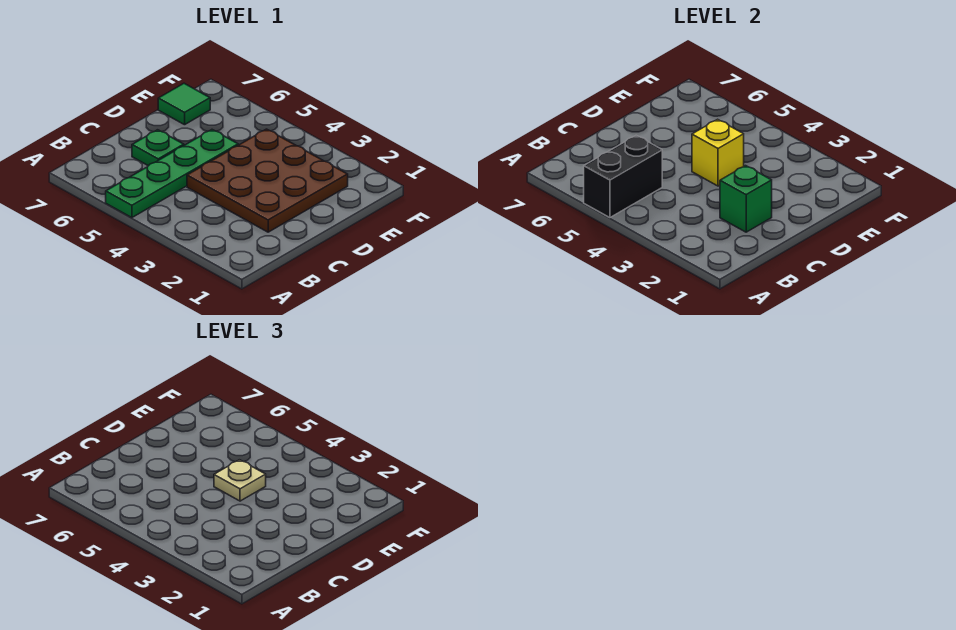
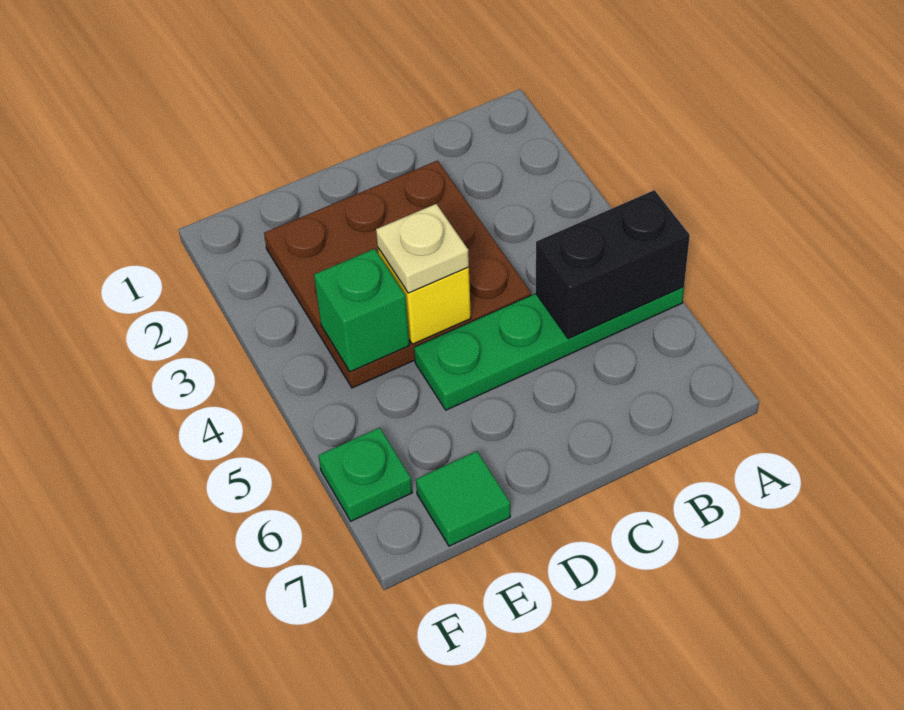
green brick C2 level 2 -> green brick E4 level 2
green plate C6 level 1 -> green plate F6 level 1

